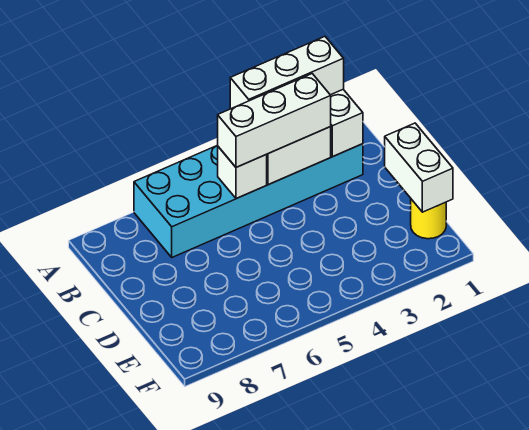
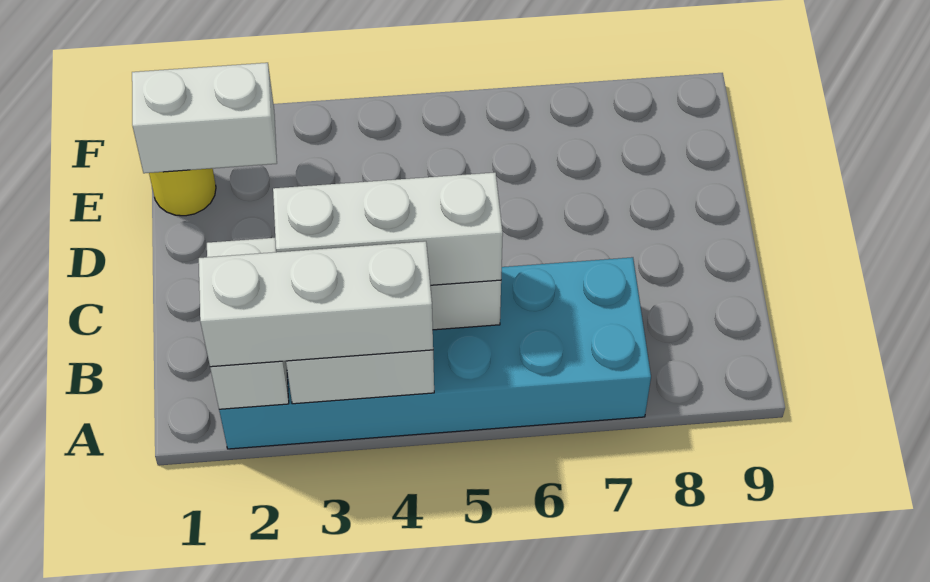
white brick D1:E1 level 2 -> white brick E1:E2 level 2

